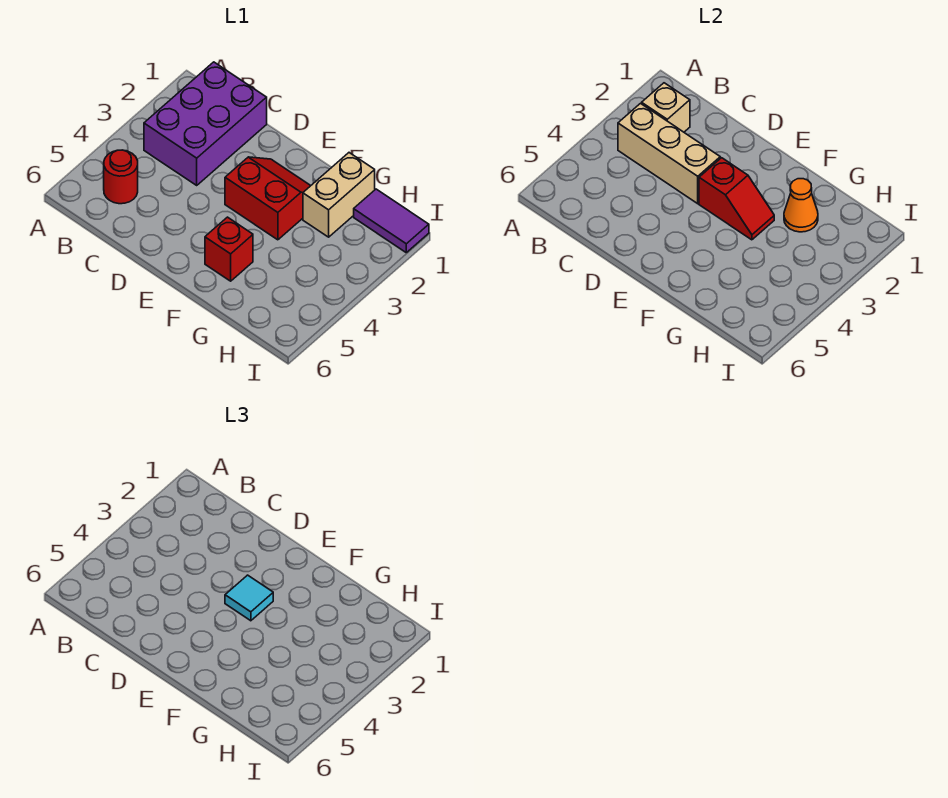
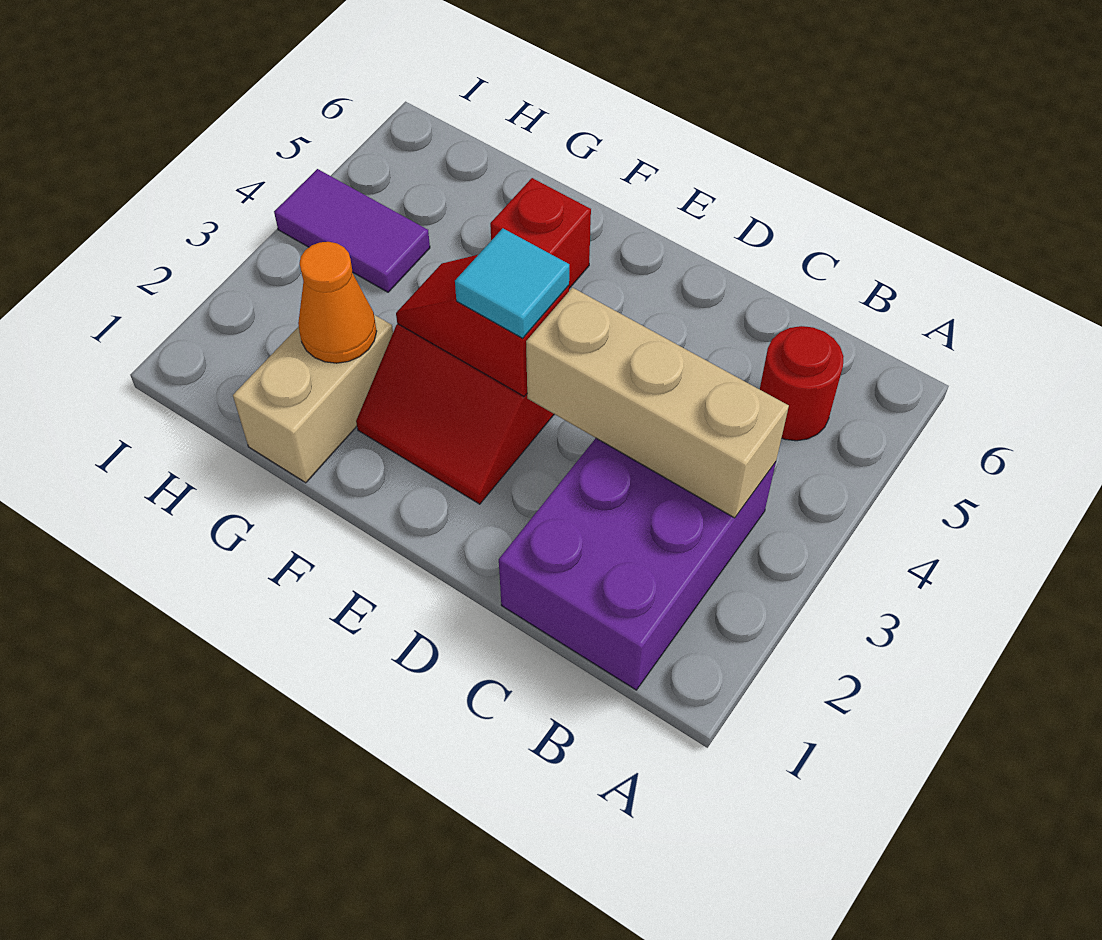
tan brick B2 level 2 -> none
purple tile H1:I1 level 1 -> purple tile H4:I4 level 1

